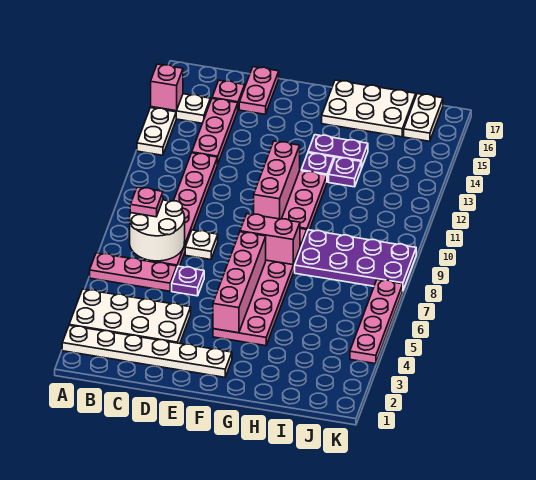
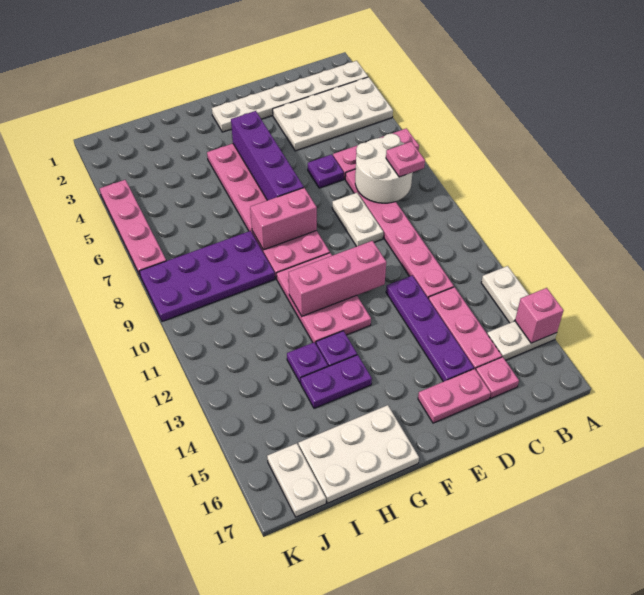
white plate D8 level 1 -> white plate D8:D9 level 1
none -> purple plate D12:D15 level 1
pink plate D16:D17 level 1 -> pink plate D16:E16 level 1
pink brick F4:F7 level 2 -> purple brick F4:F7 level 2
pink brick F10:F12 level 2 -> pink brick E11:G11 level 2

